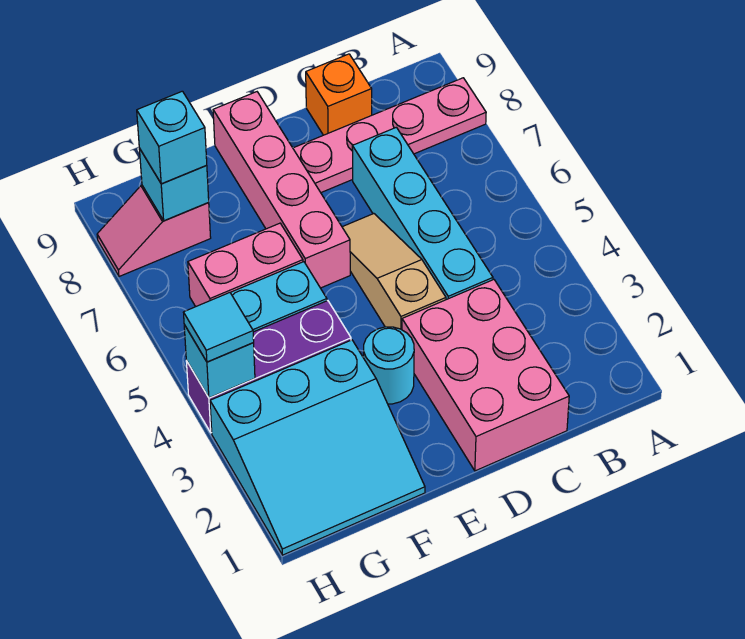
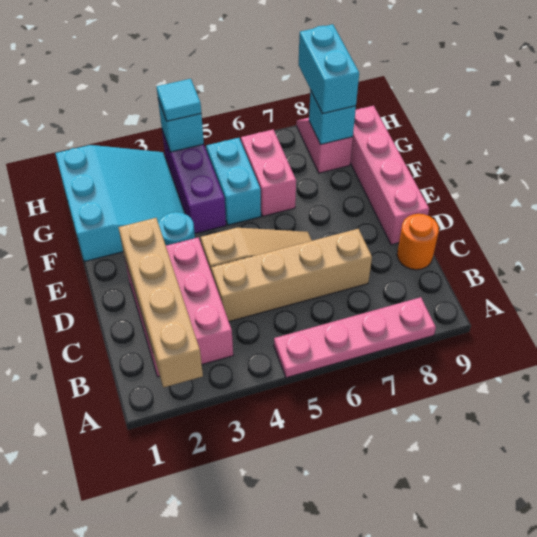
none -> tan brick A2:D2 level 2
pink plate A8:D8 level 1 -> pink plate A5:A8 level 1
pink brick C1:D3 level 1 -> pink brick B2:D3 level 1
cyan brick C4:C7 level 1 -> tan brick C4:C7 level 1
orange brick C9 level 1 -> orange round brick C9 level 1
pink brick E6:E9 level 1 -> pink brick D9:G9 level 1
cyan slope F1:H3 level 1 top 3 -> cyan slope F1:H3 level 1 top 1
cyan brick G8 level 3 -> cyan brick G8:H8 level 3

